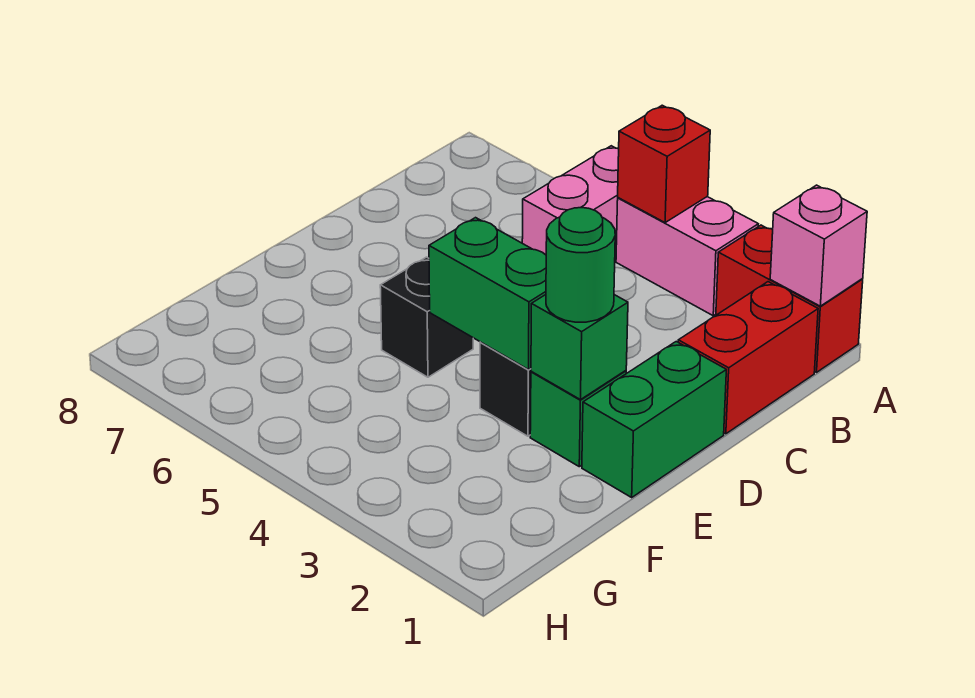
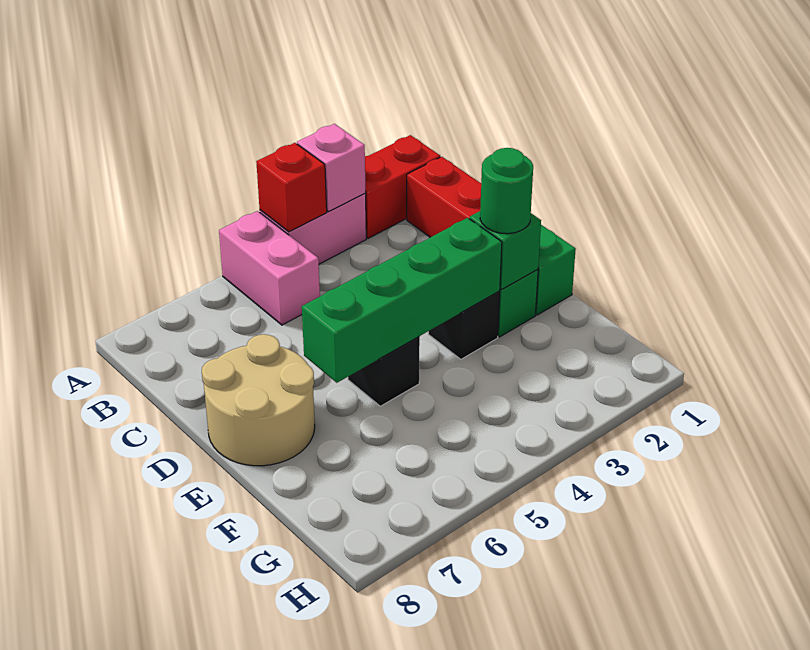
pink brick A1 level 2 -> pink brick A3 level 2
none -> tan round brick D7:E8 level 1
green brick E3:E4 level 2 -> green brick E3:E6 level 2

